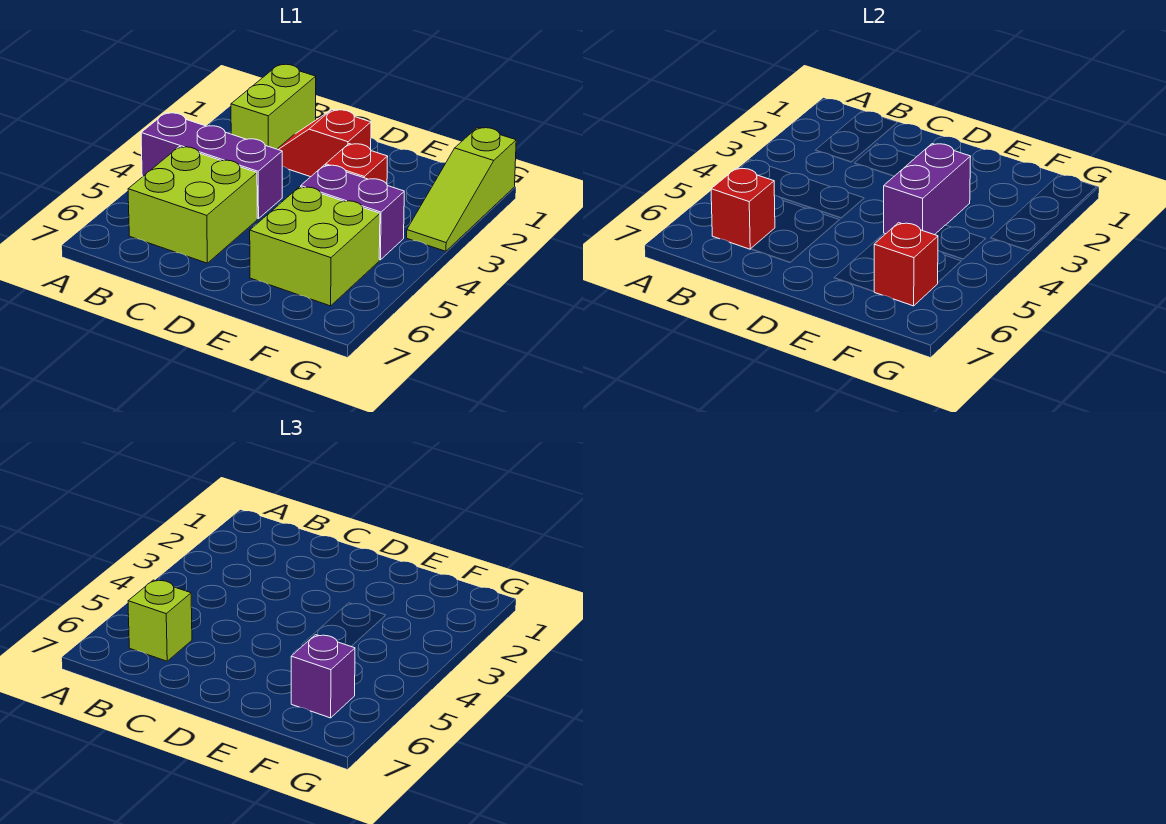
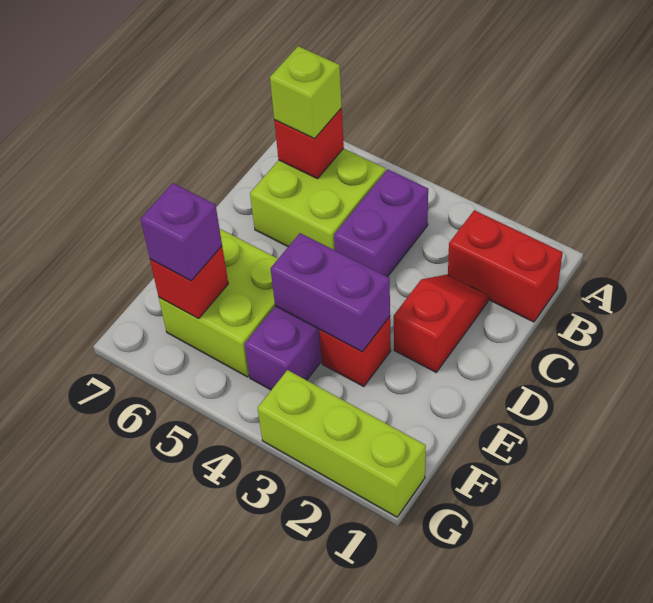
purple brick A4:C4 level 1 -> purple brick B4:C4 level 1
lime brick B1:B2 level 1 -> red brick B1:B2 level 1
lime slope G1:G3 level 1 top 1 -> lime brick G1:G3 level 1

